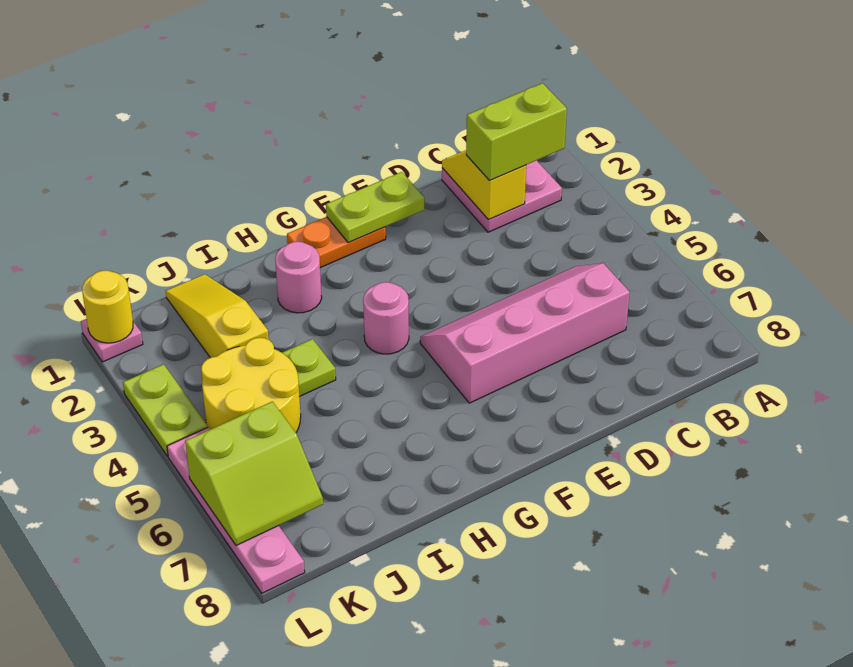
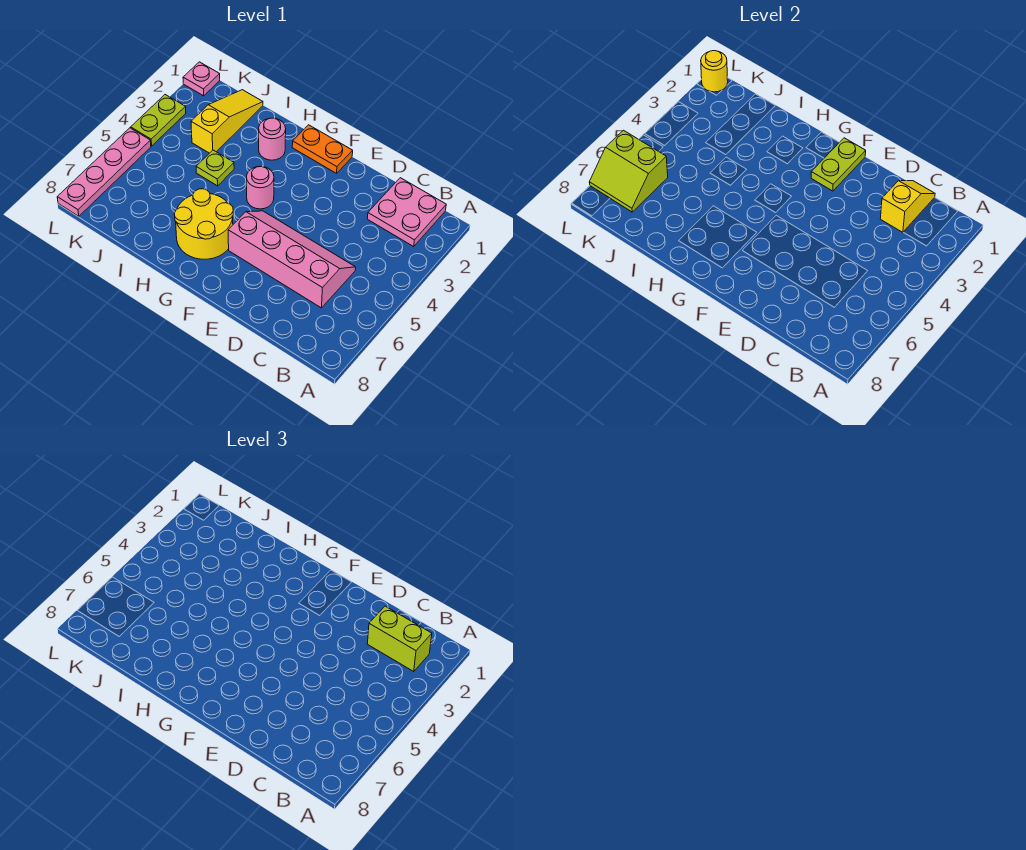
lime plate E1:F1 level 2 -> lime plate F1:F2 level 2
yellow round brick J4:K5 level 1 -> yellow round brick G6:H7 level 1

